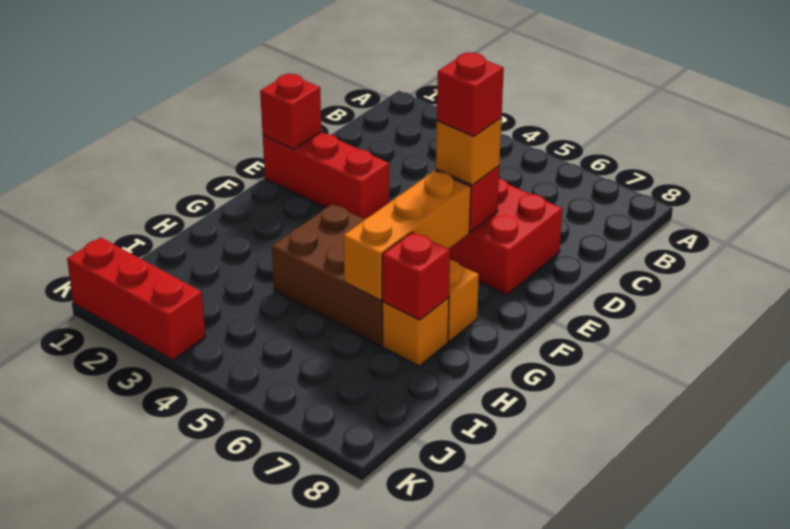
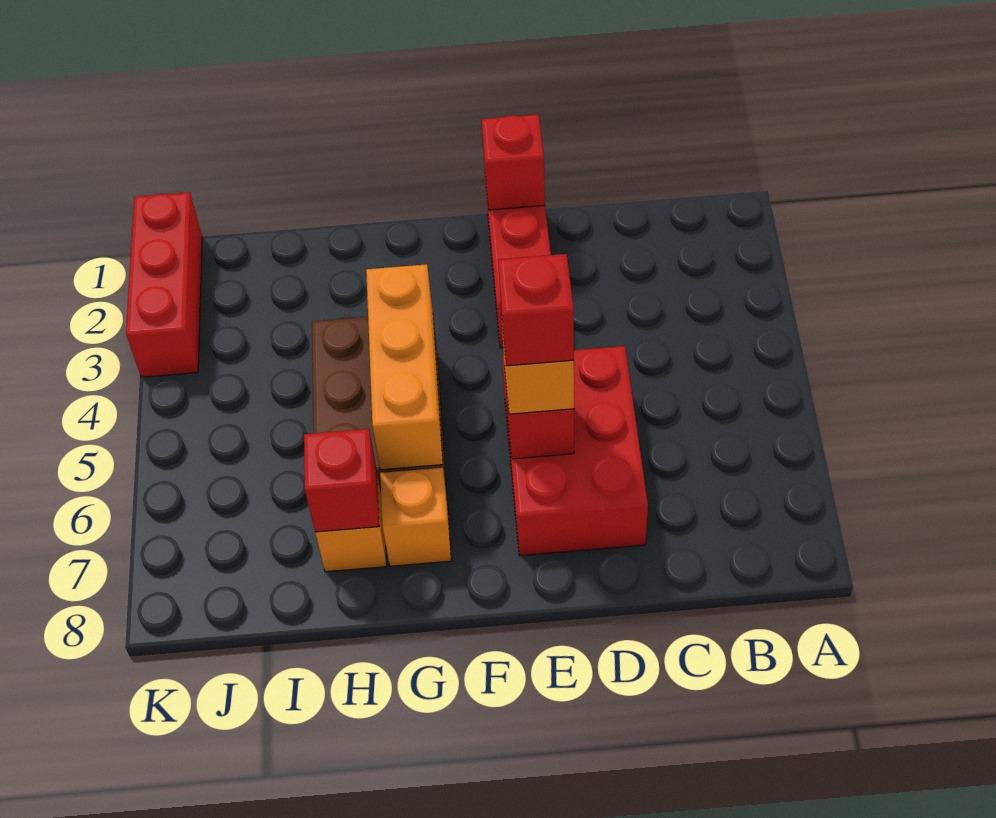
orange brick F6:H6 level 2 -> orange brick G4:G6 level 2

